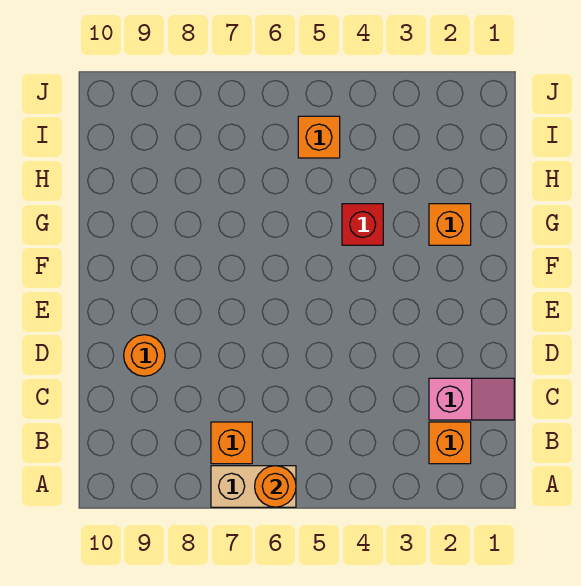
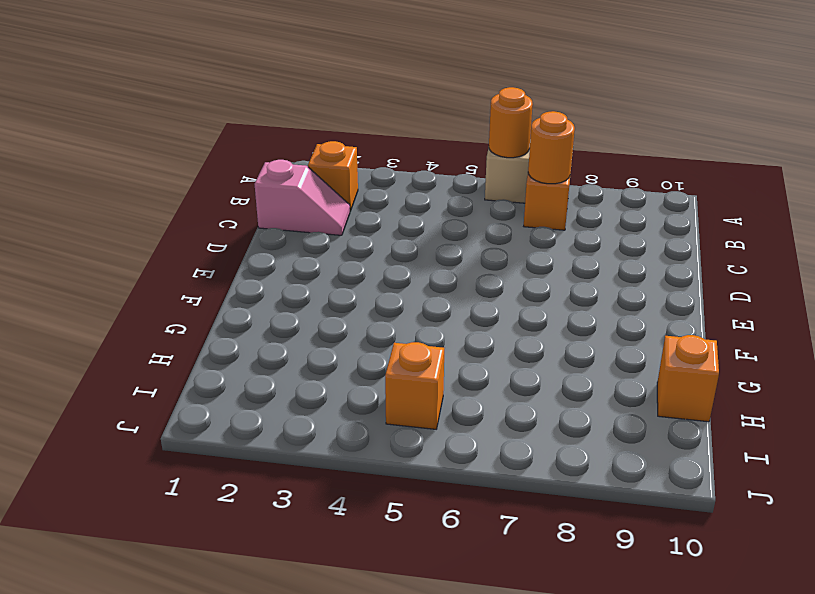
pink slope C1:C2 level 1 top 2 -> pink slope C1:C2 level 1 top 1
orange round brick D9 level 1 -> orange round brick B7 level 2
orange brick G2 level 1 -> orange brick H10 level 1
red brick G4 level 1 -> none

